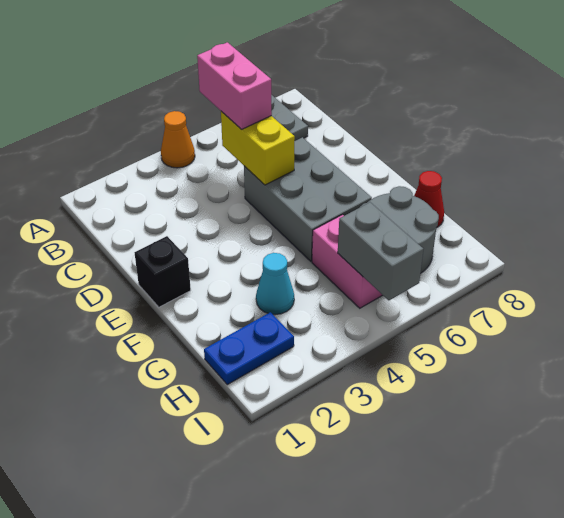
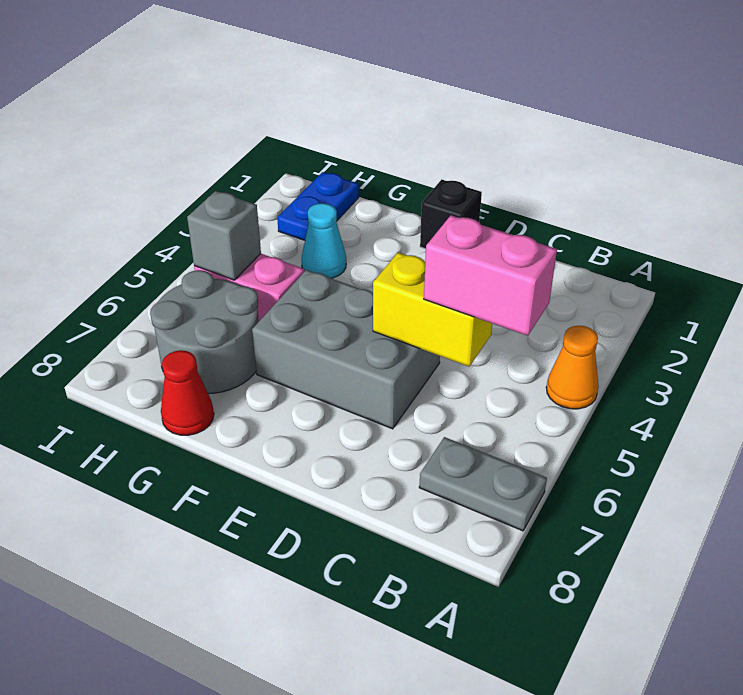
grey brick H5:I5 level 2 -> grey brick H5 level 2

